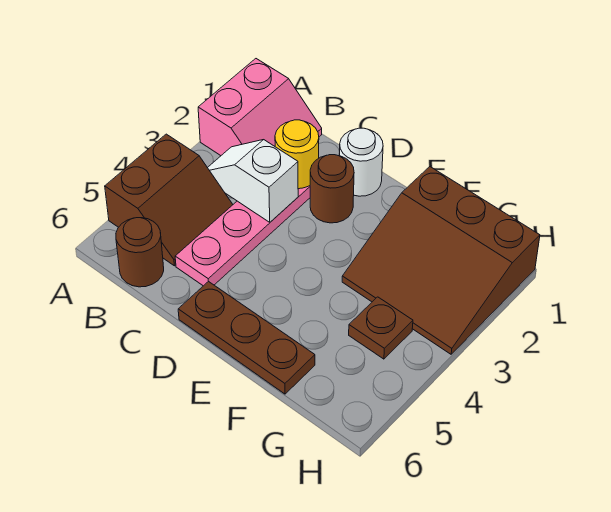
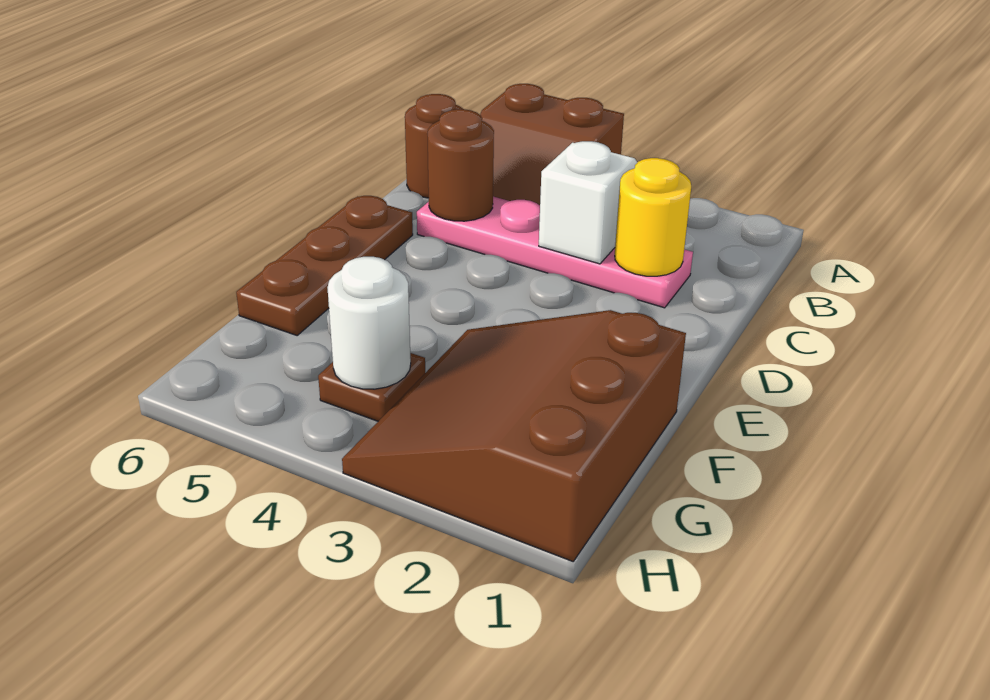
pink slope A1:B2 level 1 top A -> none
white round brick D1 level 1 -> white round brick G4 level 2
brown round brick D2 level 1 -> brown round brick C5 level 2

